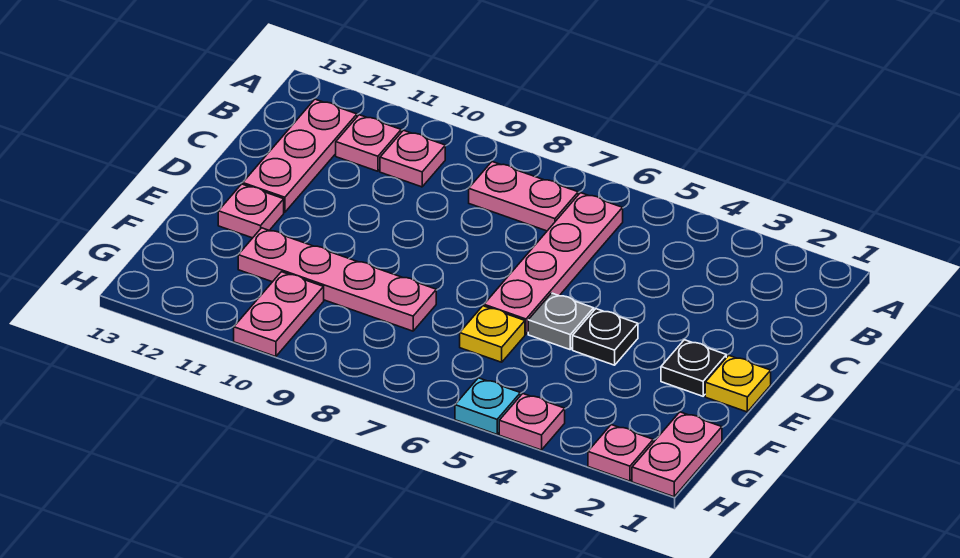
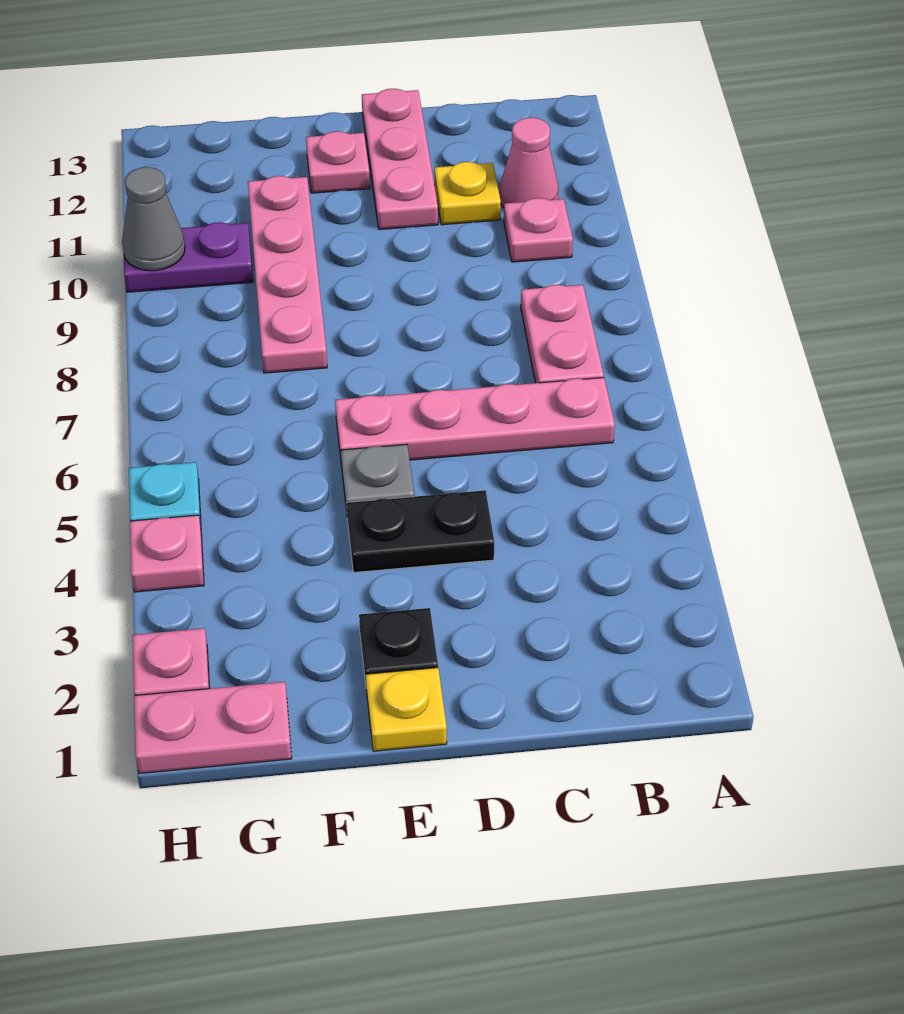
pink plate B11 level 1 -> pink cone B11 level 1
pink plate B12:D12 level 1 -> pink plate D11:D13 level 1
black plate E4 level 1 -> black plate D4:E4 level 1
yellow plate F6 level 1 -> yellow plate C11 level 1
pink plate G10:H10 level 1 -> purple plate G10:H10 level 1
none -> grey cone H10 level 2

